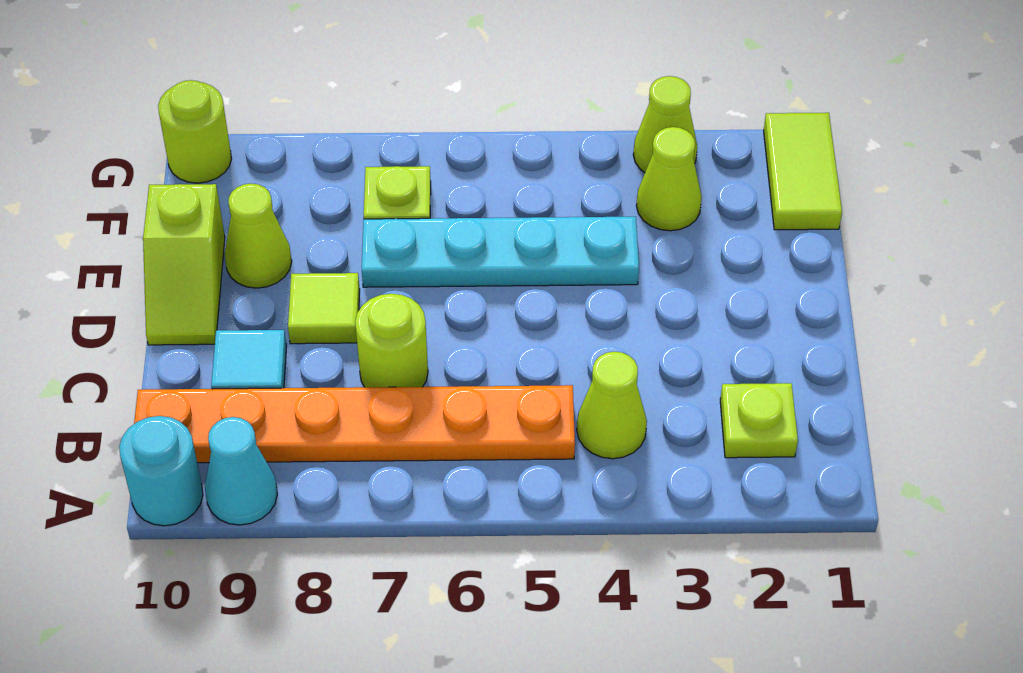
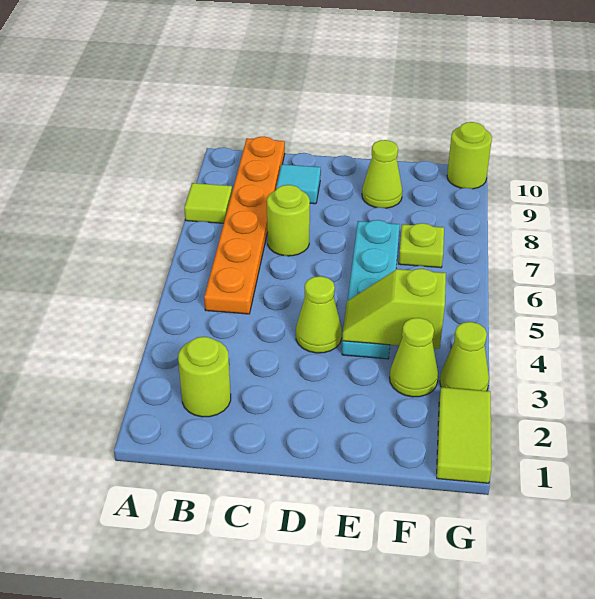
cyan cone A9 level 1 -> none
cyan round brick A10 level 1 -> none
lime plate B2 level 1 -> lime round brick B2 level 1
lime cone B4 level 1 -> lime cone D4 level 1
lime tile D8 level 1 -> lime tile A8 level 1
lime slope D10:E10 level 1 top E -> lime slope E4:F4 level 2 top F
lime tile F1:G1 level 1 -> lime tile G1:G2 level 1

